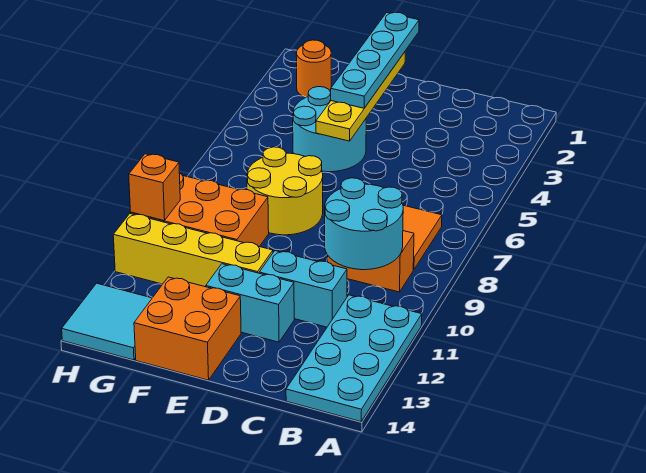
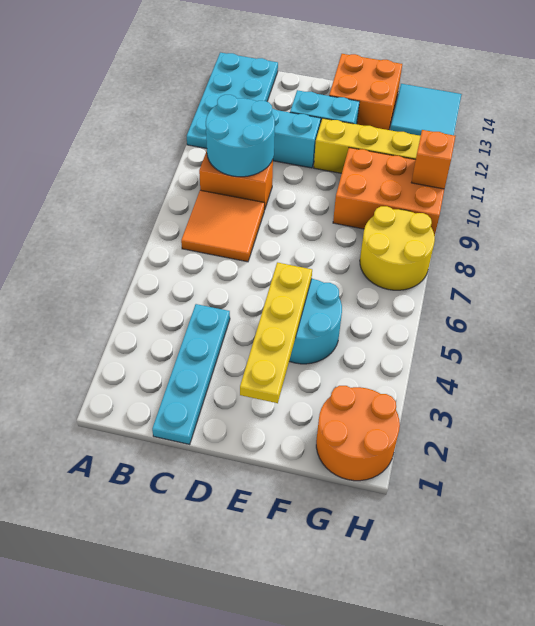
cyan plate E1:E4 level 3 -> cyan plate C1:C4 level 1
yellow round brick E7:F8 level 1 -> yellow round brick G7:H8 level 1
orange round brick G2 level 1 -> orange round brick G1:H2 level 1

